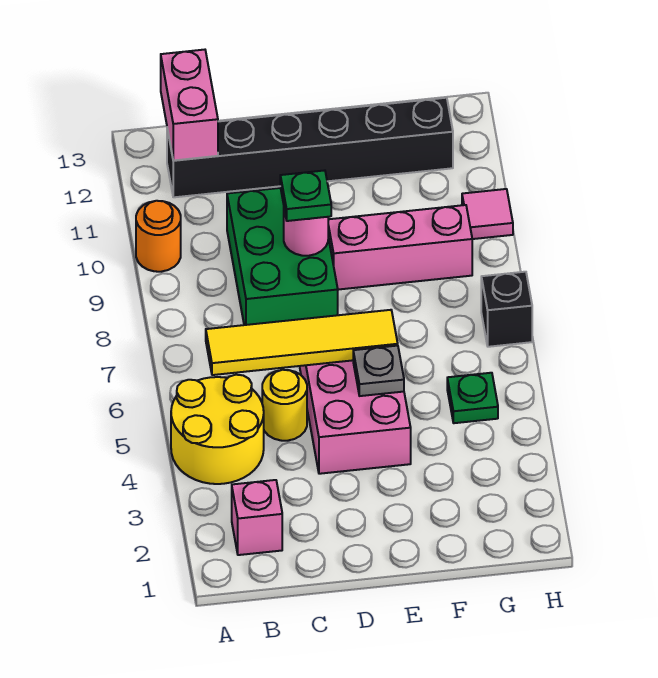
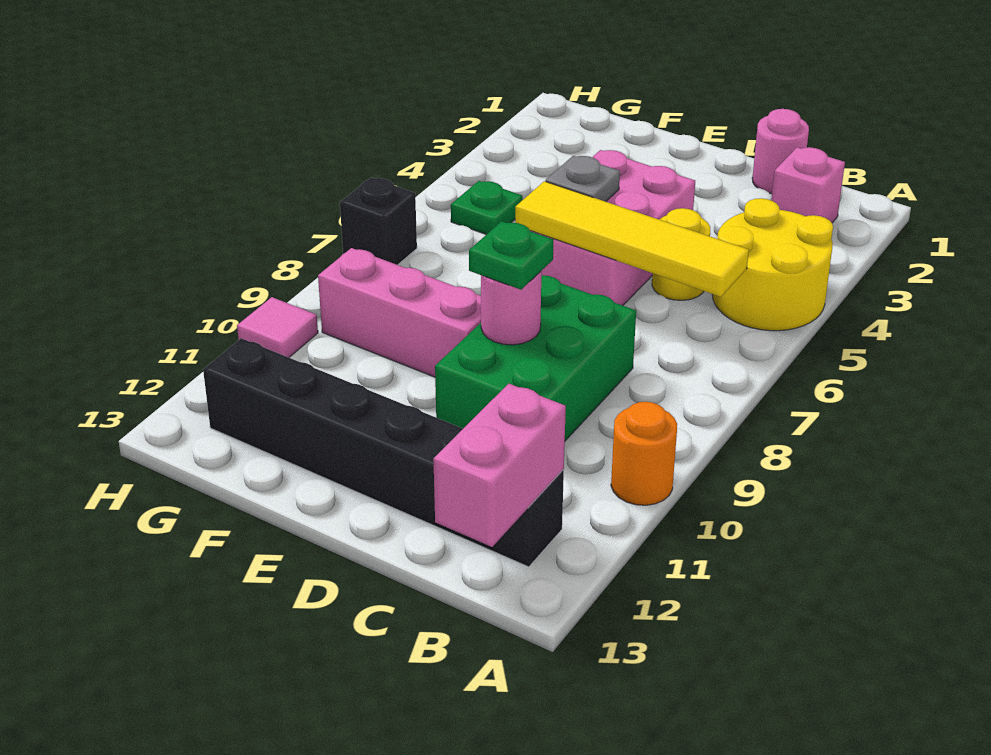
none -> pink round brick C1 level 1

